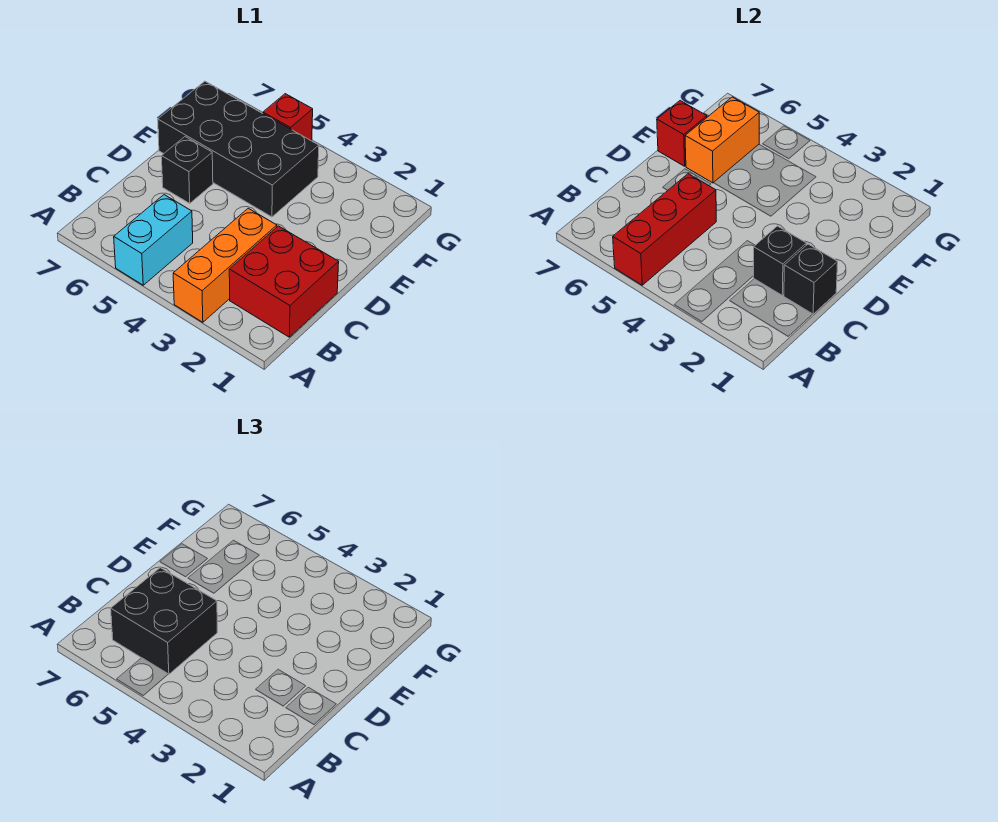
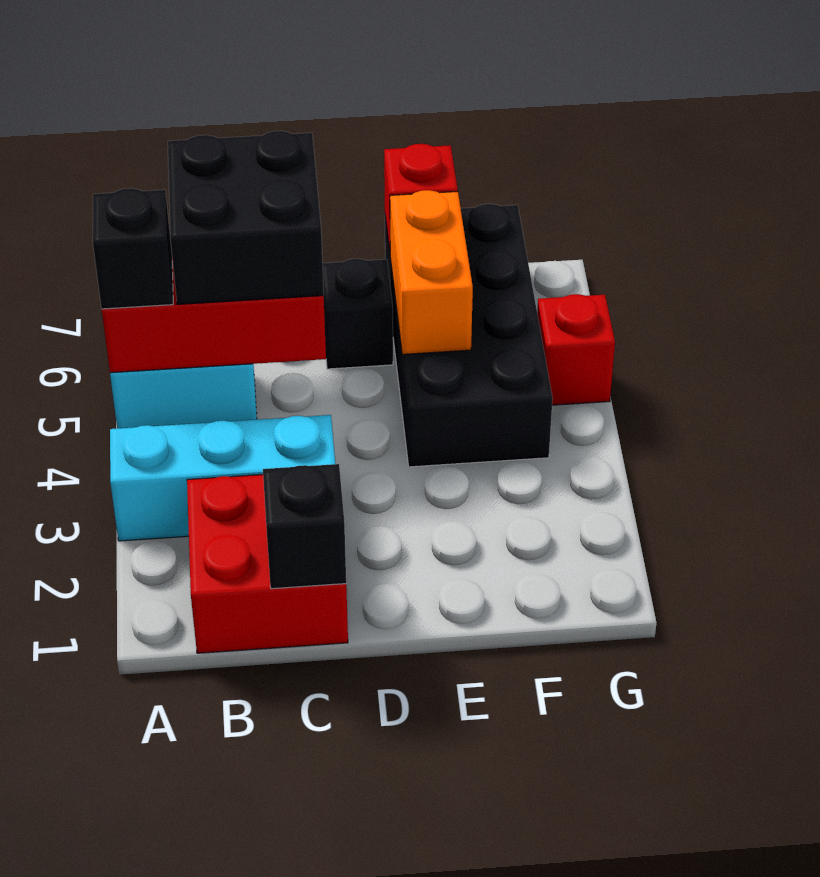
orange brick A3:C3 level 1 -> cyan brick A3:C3 level 1
black brick C2 level 2 -> black brick A5 level 3
orange brick E6:F6 level 2 -> orange brick E5:E6 level 2

